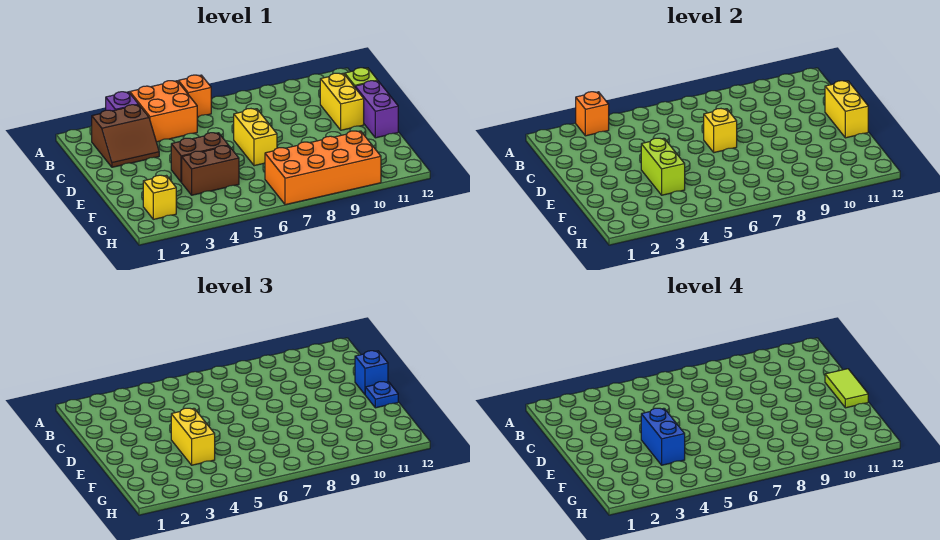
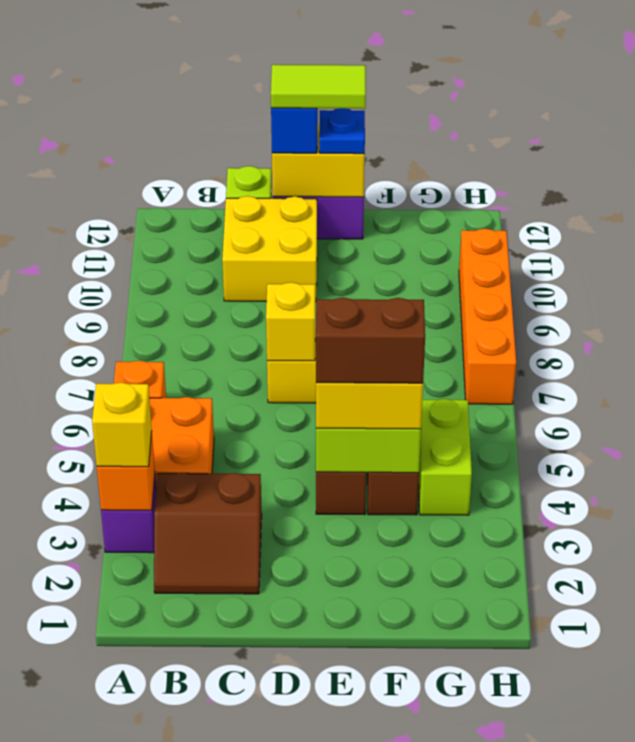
brown slope B2:C3 level 1 top B -> brown slope B2:C3 level 1 top 3
yellow brick C11:D11 level 1 -> yellow brick C10:D11 level 1
blue brick E4:F4 level 4 -> brown brick E4:F4 level 4
yellow brick G2 level 1 -> yellow brick A3 level 3
none -> lime brick G4:G5 level 1
orange brick G7:H10 level 1 -> orange brick H7:H10 level 1

